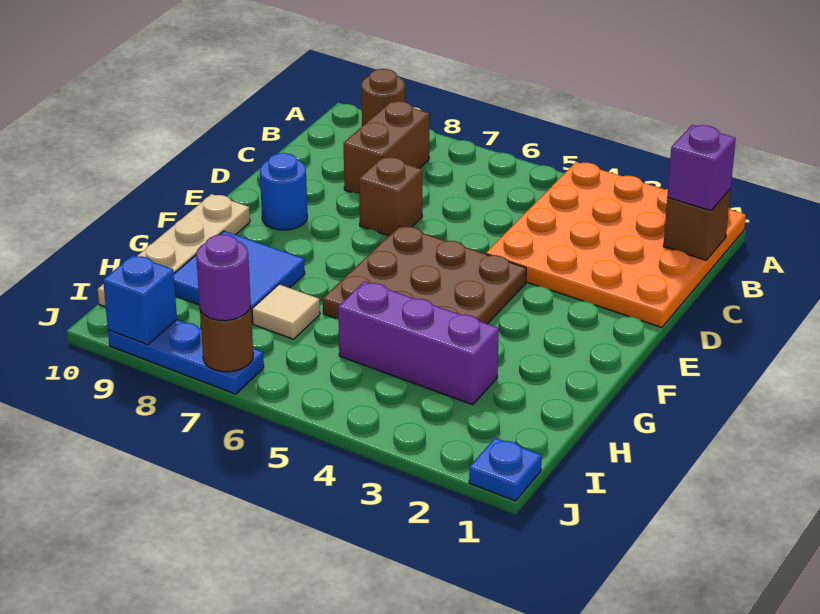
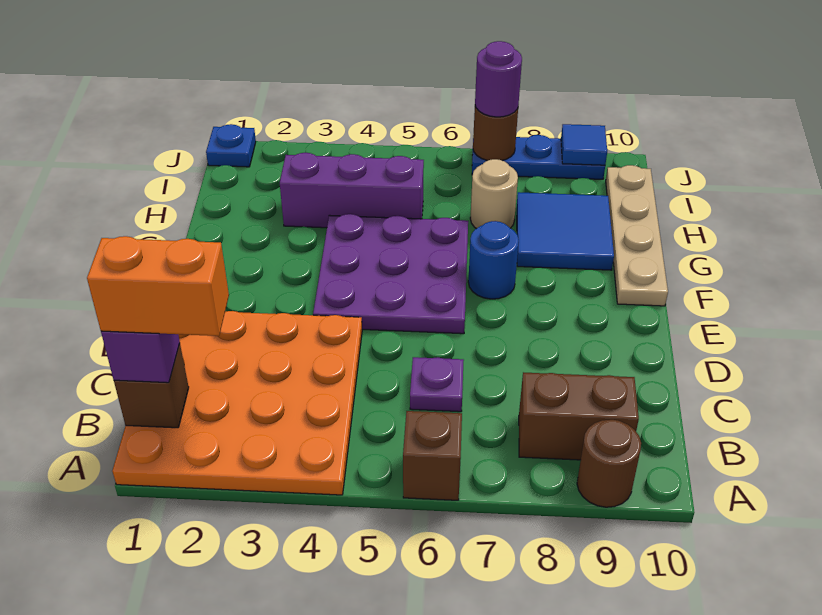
none -> orange brick B1:B2 level 4
brown brick B8:C8 level 1 -> brown brick B8:B9 level 1
none -> purple plate C6 level 1
brown brick D7 level 1 -> brown brick A6 level 1
brown plate E4:G6 level 1 -> purple plate E4:G6 level 1
blue round brick E9 level 1 -> blue round brick F7 level 1
tan tile H7 level 1 -> tan round brick H7 level 1
blue brick J9 level 2 -> blue tile J9 level 2

